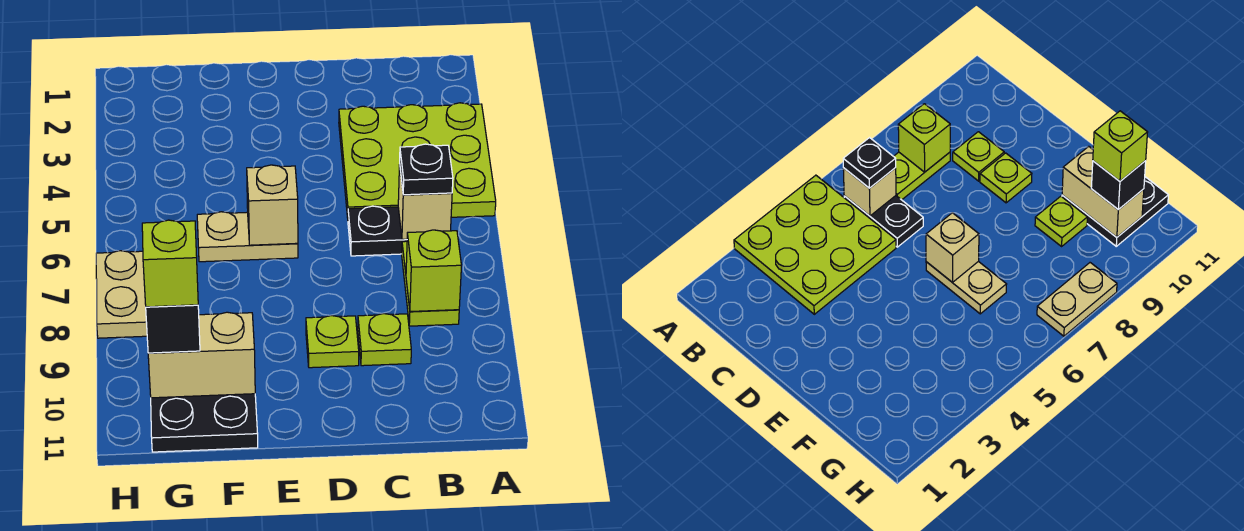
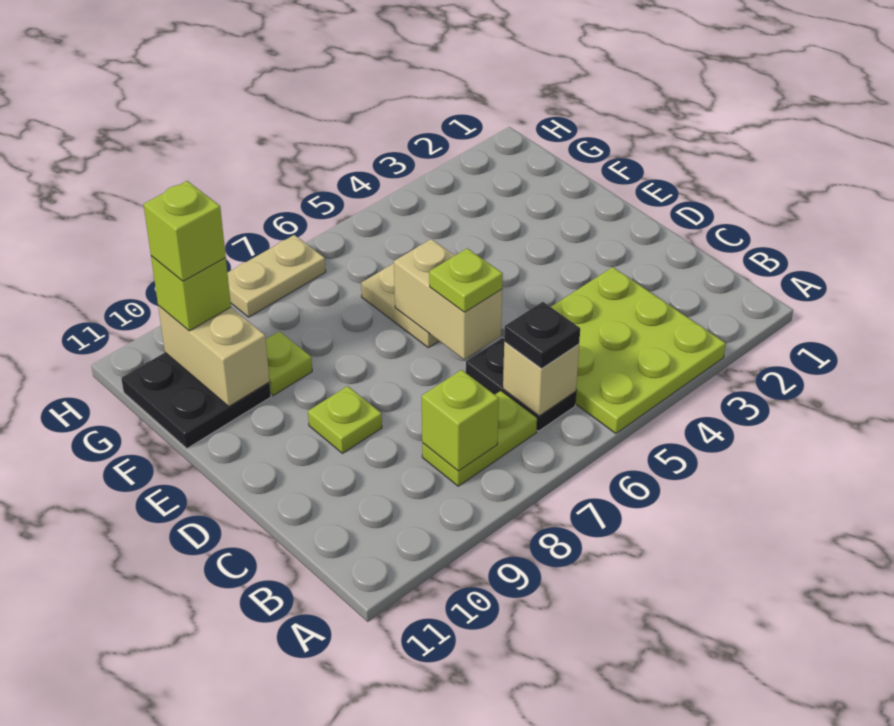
lime plate C9 level 1 -> lime plate D6 level 3
tan brick E6 level 2 -> tan brick D6:E6 level 2
black brick G10 level 3 -> lime brick G10 level 3

